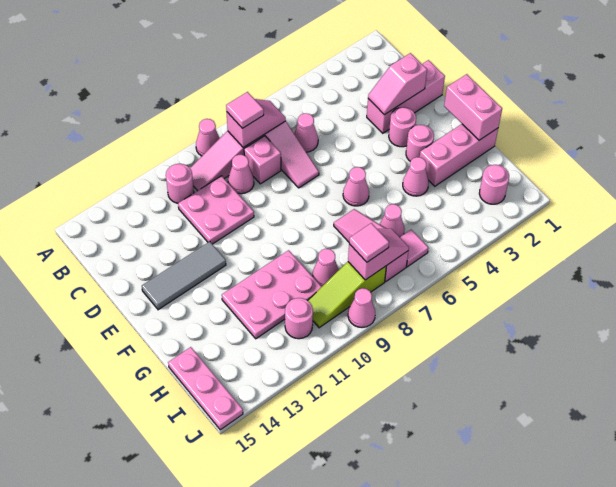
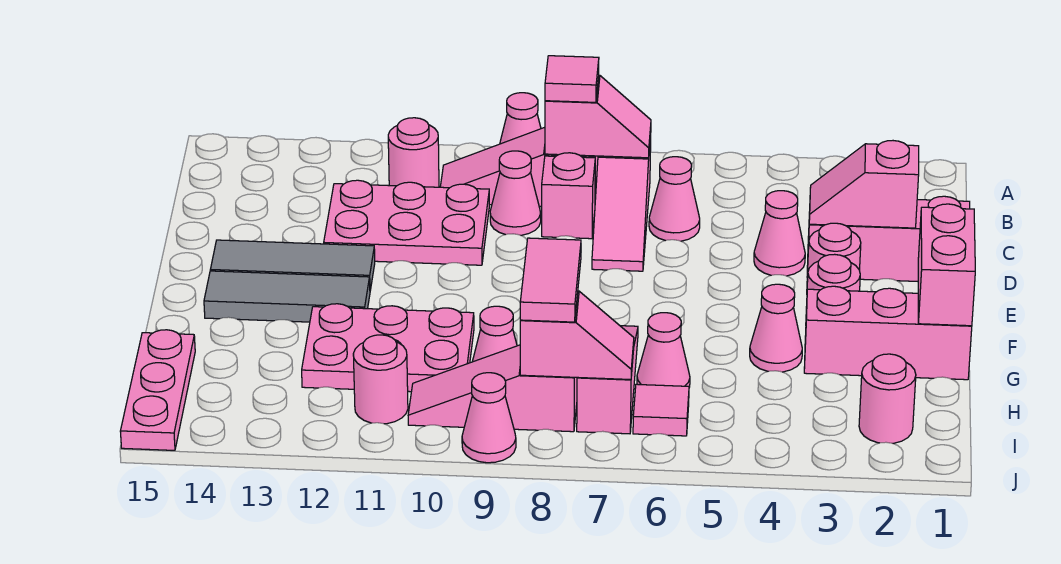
pink plate C10:D11 level 1 -> pink plate C10:D12 level 1
pink cone F6 level 1 -> pink cone D4 level 1
none -> grey tile F12:F14 level 1
lime slope I8:I10 level 1 top 8 -> pink slope I8:I10 level 1 top 8
pink tile I8 level 3 -> pink tile H8:I8 level 3

